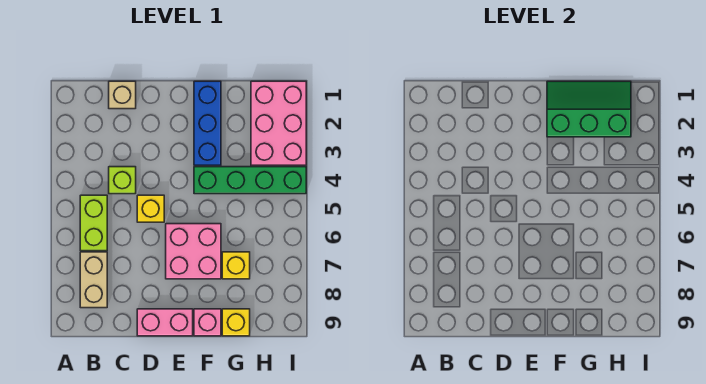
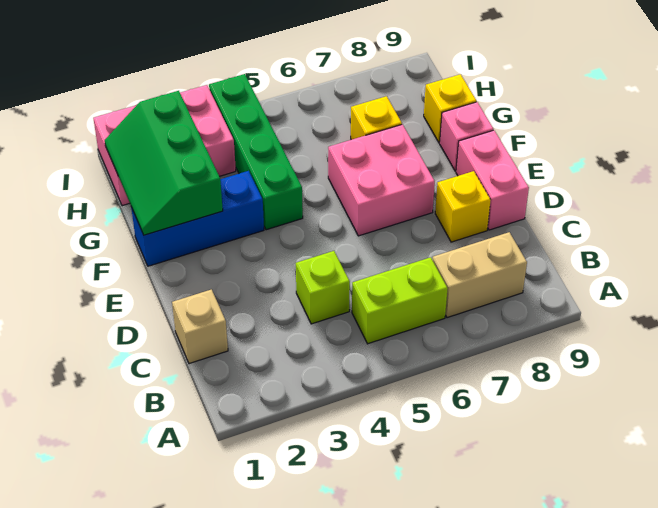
yellow brick D5 level 1 -> yellow brick D8 level 1

